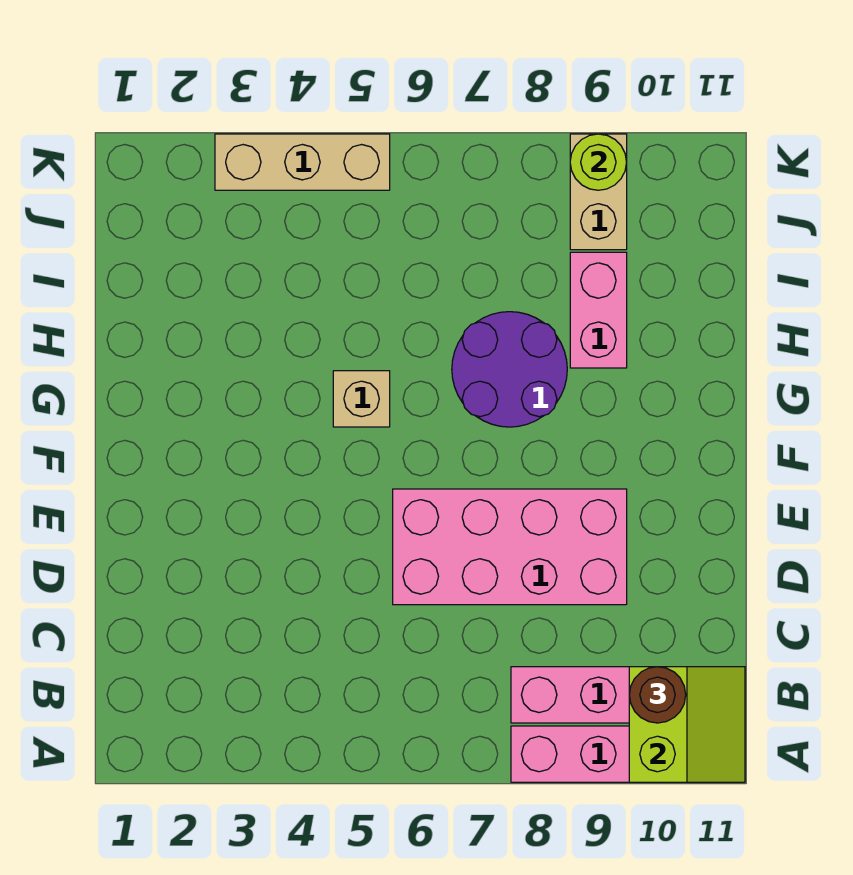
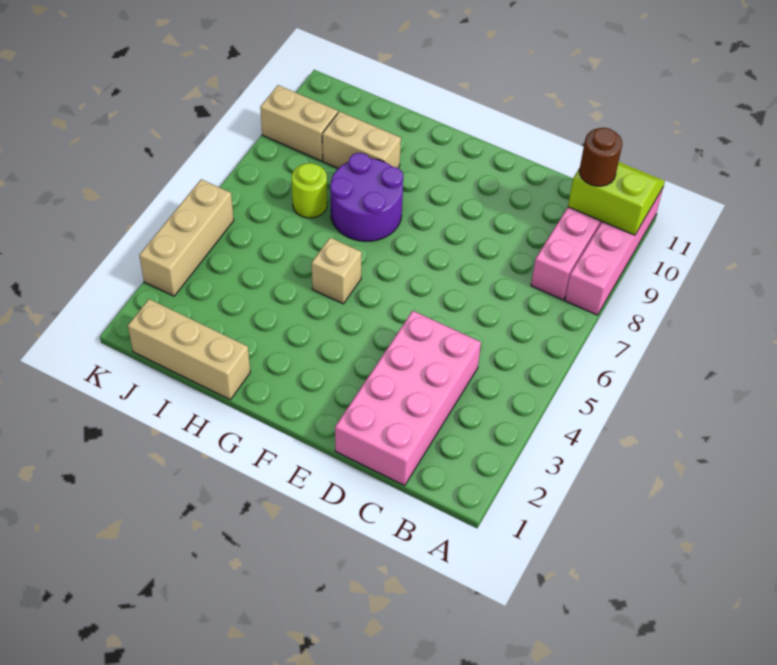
pink brick D6:E9 level 1 -> pink brick C1:D4 level 1
none -> tan brick H1:J1 level 1
pink brick H9:I9 level 1 -> tan brick H9:I9 level 1
lime round brick K9 level 2 -> lime round brick I7 level 1

